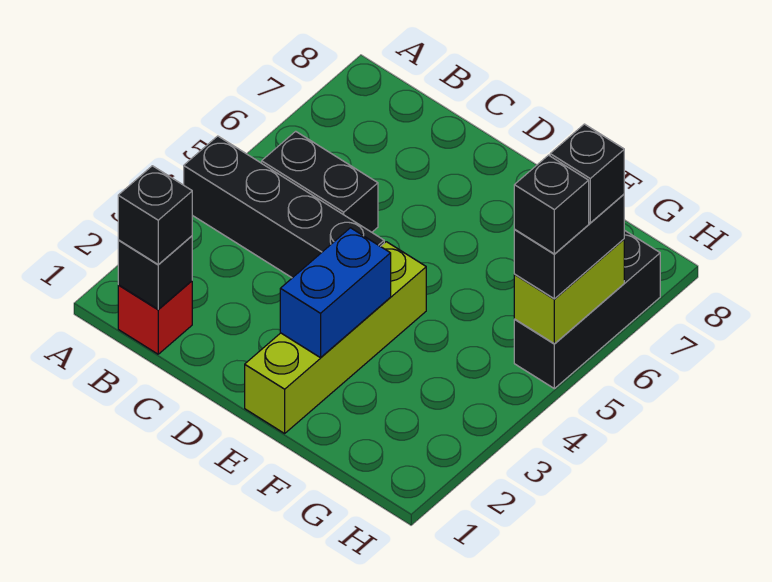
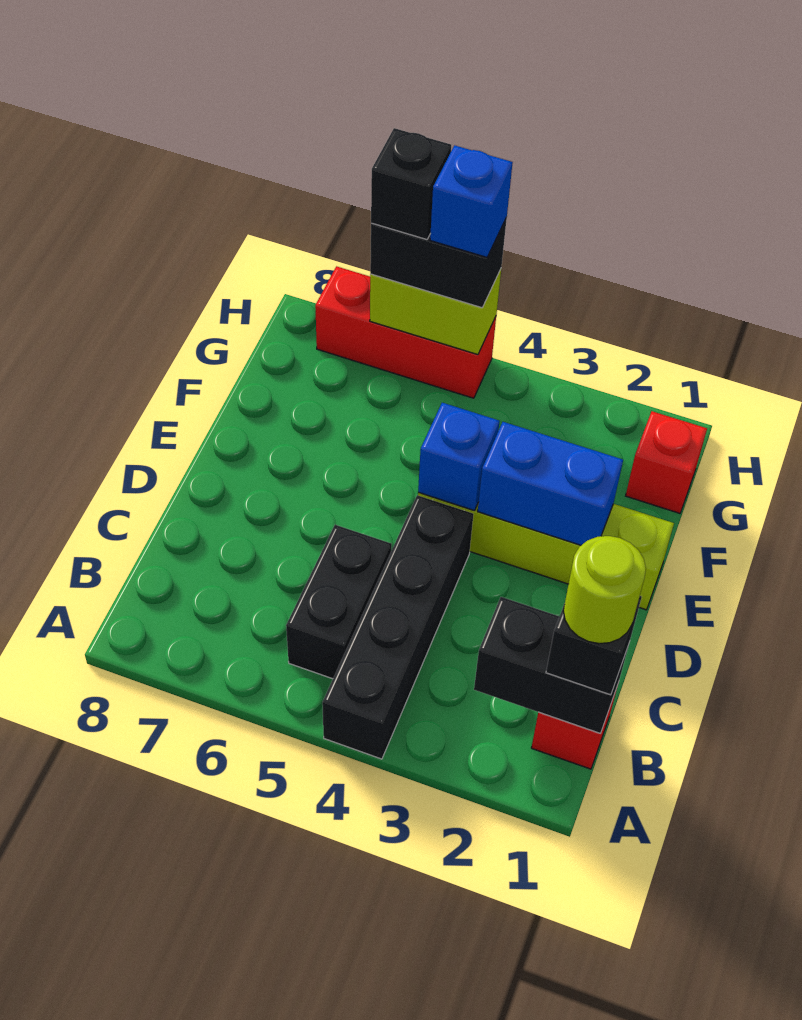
black brick B1 level 2 -> black brick B1:B2 level 2
none -> lime round brick B1 level 4
none -> blue brick E4 level 2
none -> red brick G1 level 1
black brick H5:H7 level 1 -> red brick H5:H7 level 1
black brick H5 level 4 -> blue brick H5 level 4

